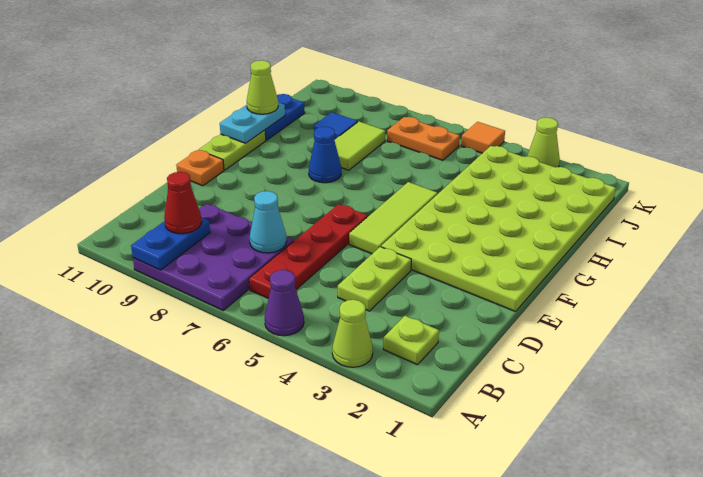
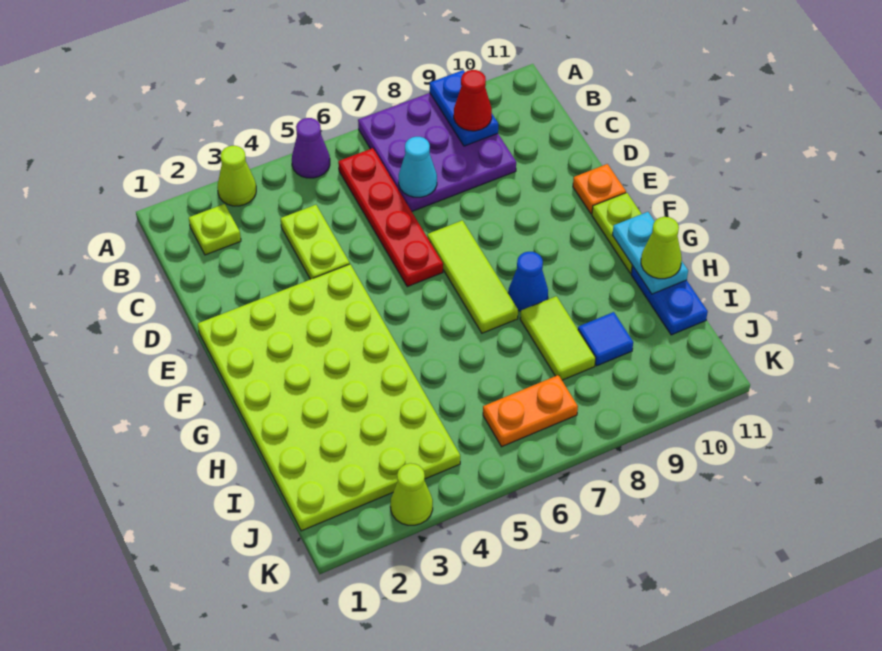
lime tile E5:G5 level 1 -> lime tile E7:G7 level 1
orange tile K5 level 1 -> none

